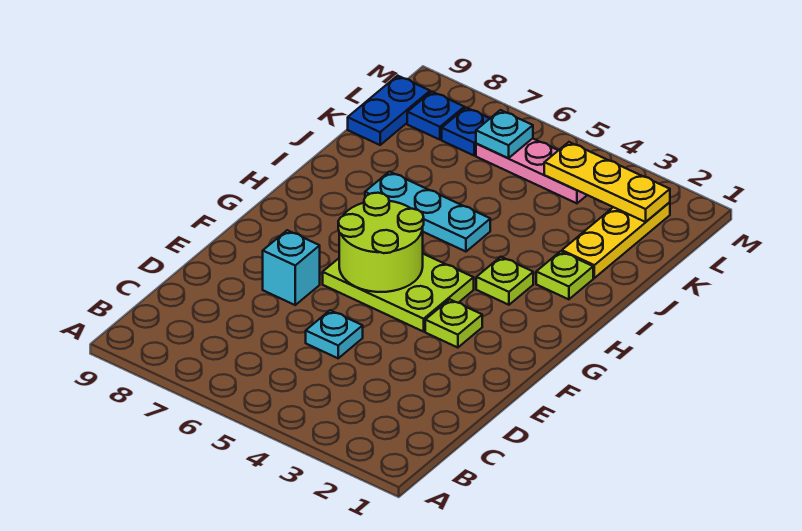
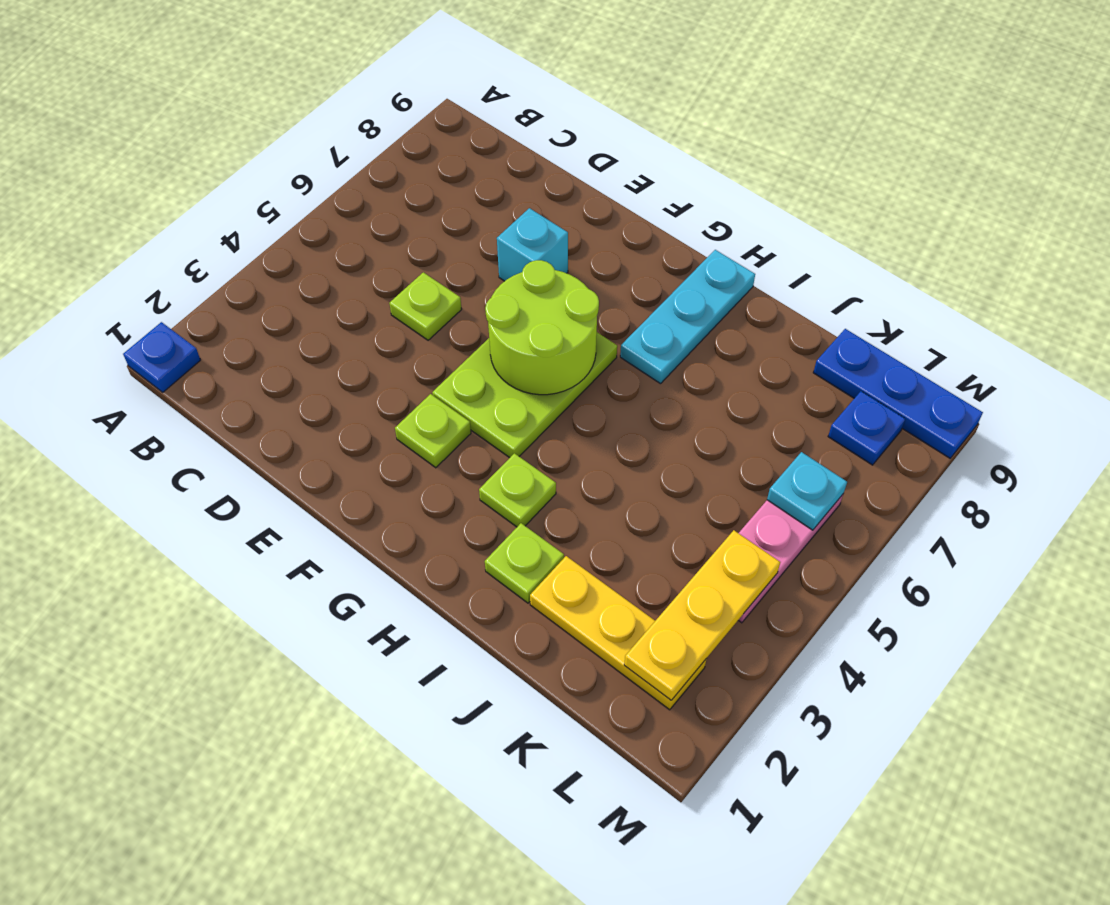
cyan plate D5 level 1 -> lime plate D5 level 1
cyan plate I5:I7 level 1 -> cyan plate H7:H9 level 1
blue plate K9:L9 level 1 -> blue plate K9:M9 level 1
blue plate L7 level 1 -> blue plate A1 level 1

